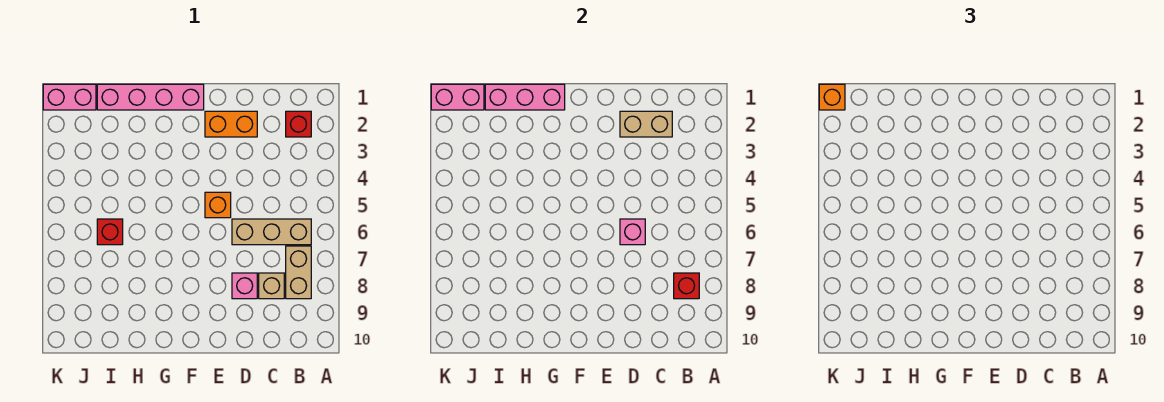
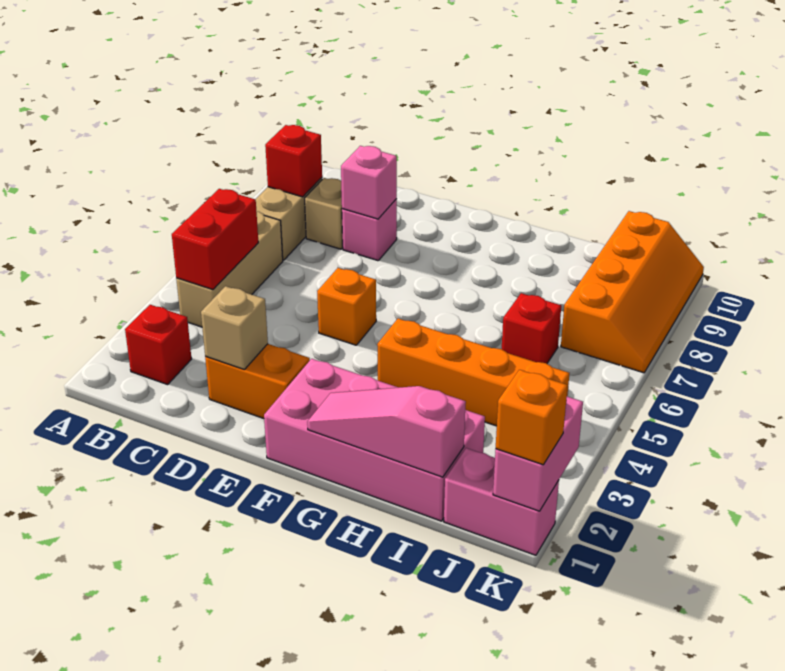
none -> red brick B4:B5 level 2
tan brick B6:D6 level 1 -> tan brick B4:B6 level 1
tan brick C2:D2 level 2 -> tan brick D2 level 2
pink brick D6 level 2 -> pink brick D8 level 2
pink brick F1:I1 level 1 -> pink brick F1:I2 level 1
pink brick G1:I1 level 2 -> pink slope G1:I1 level 2 top I
none -> orange brick G4:J4 level 1
pink brick J1:K1 level 2 -> pink brick K1:K2 level 2
none -> orange slope J7:K10 level 1 top J

